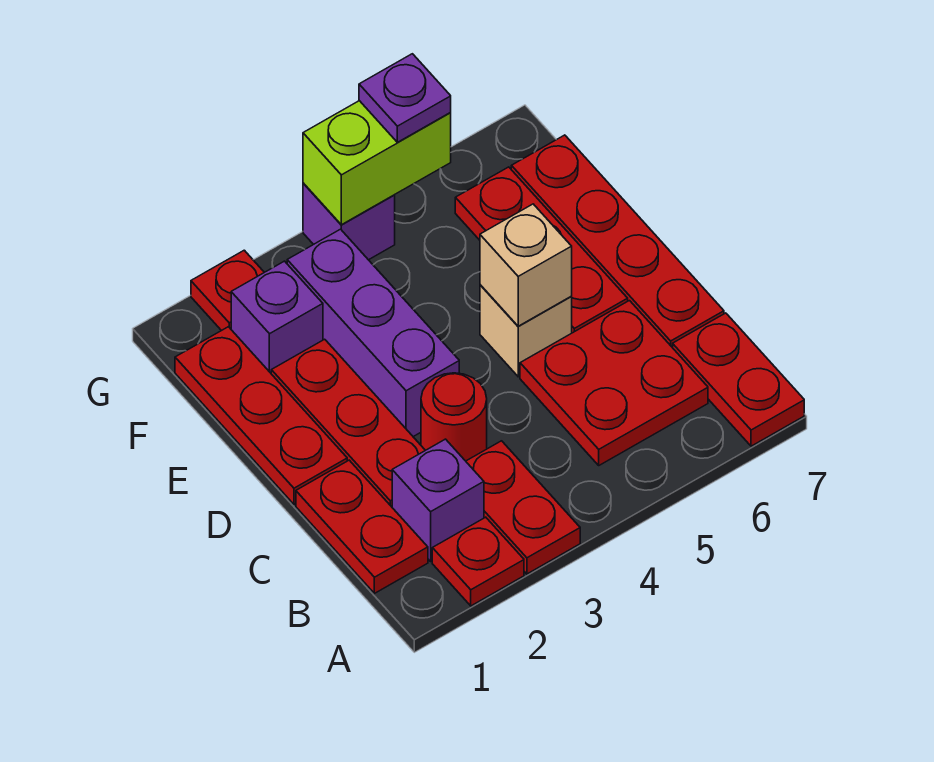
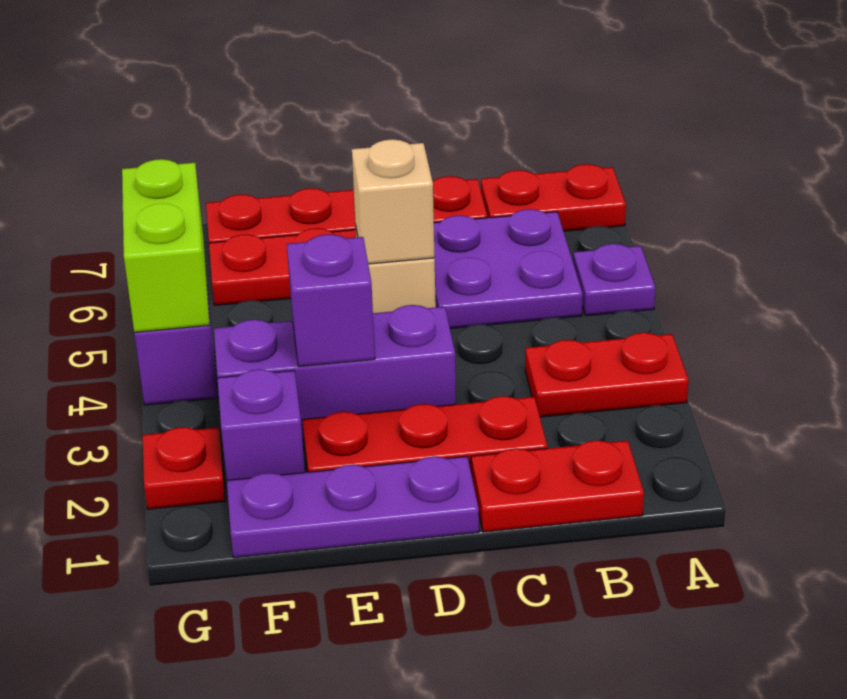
red plate A2 level 1 -> none
purple brick B2 level 1 -> purple brick E3 level 2
red plate B5:C6 level 1 -> purple plate B5:C6 level 1
red round brick C3 level 1 -> none
red plate D1:F1 level 1 -> purple plate D1:F1 level 1
purple plate G5 level 3 -> purple plate A5 level 1

